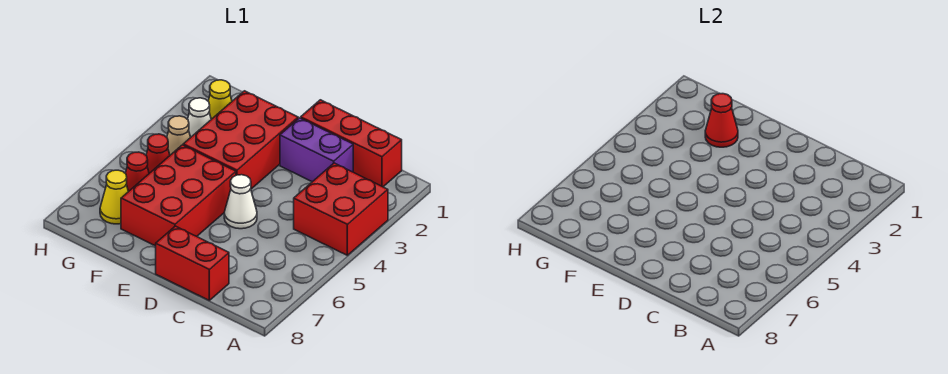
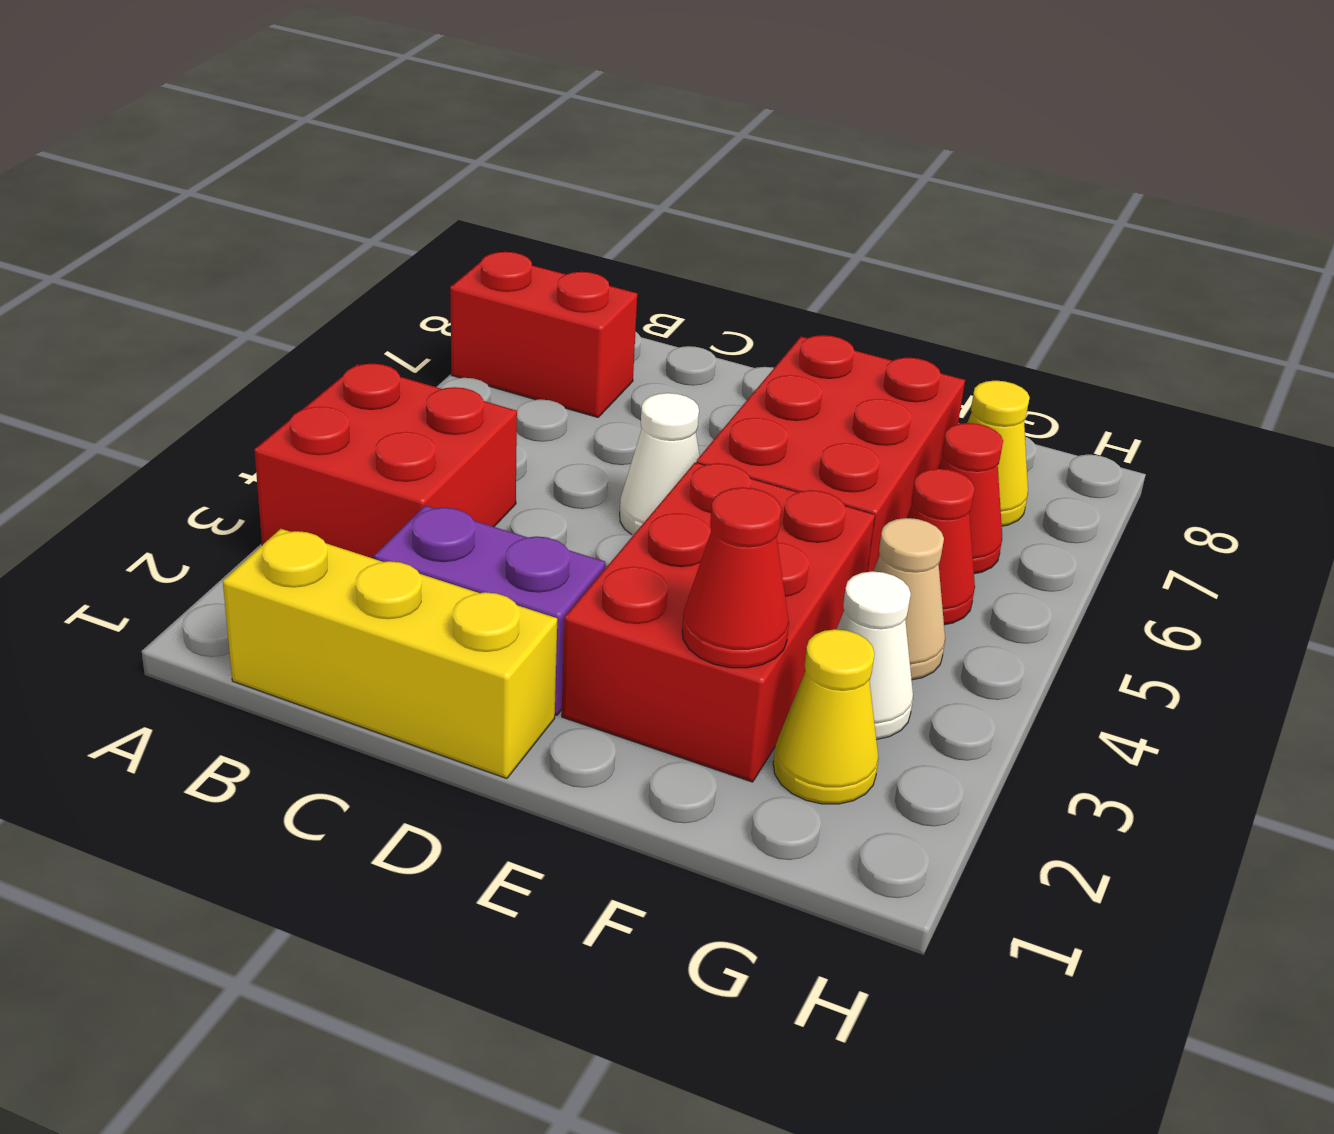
red brick B1:D1 level 1 -> yellow brick B1:D1 level 1
red brick C8:D8 level 1 -> red brick A7:B7 level 1

